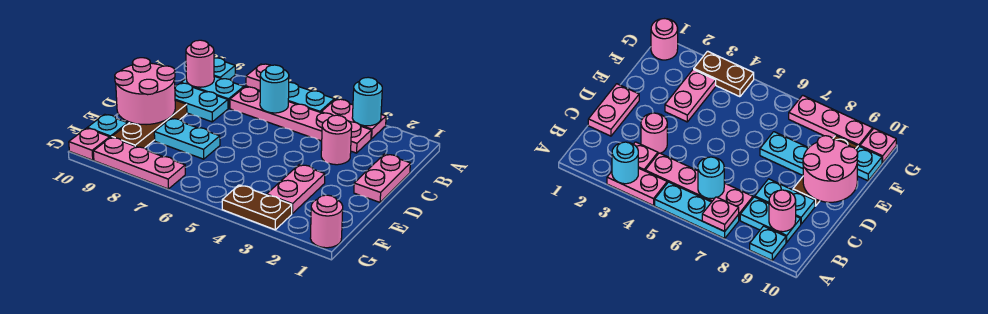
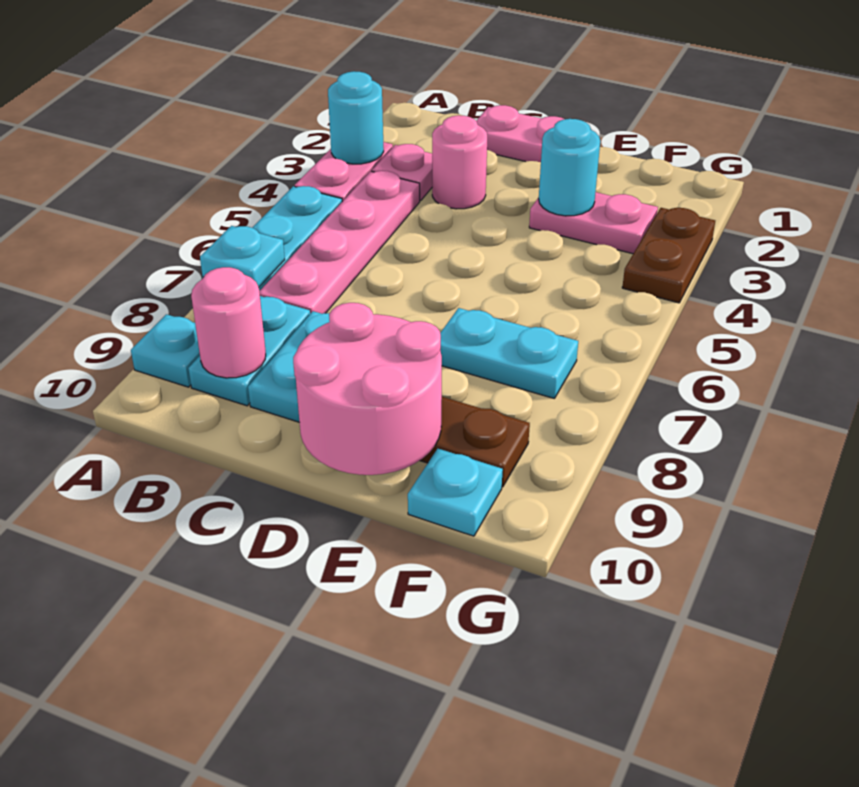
pink plate A7 level 2 -> cyan plate A7 level 2
cyan round brick B6 level 2 -> cyan round brick E3 level 2
cyan plate E7:E8 level 1 -> cyan plate E7:F7 level 1
pink round brick G1 level 1 -> none
pink plate G7:G9 level 1 -> none
pink plate G10 level 1 -> none

